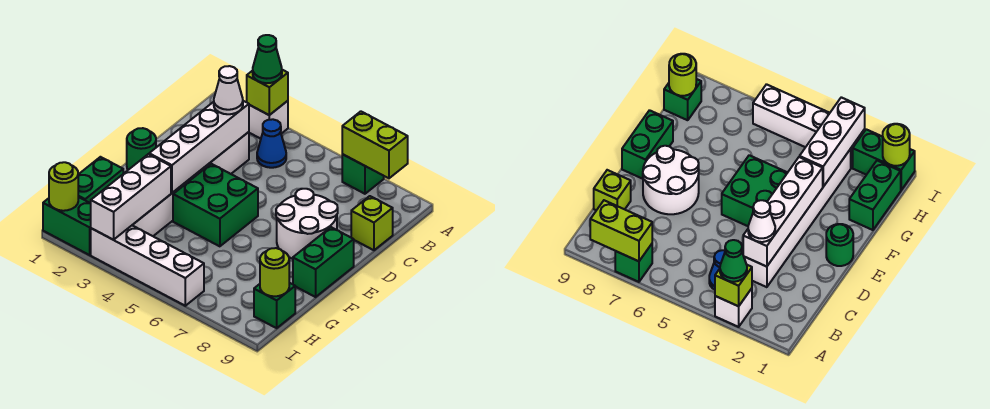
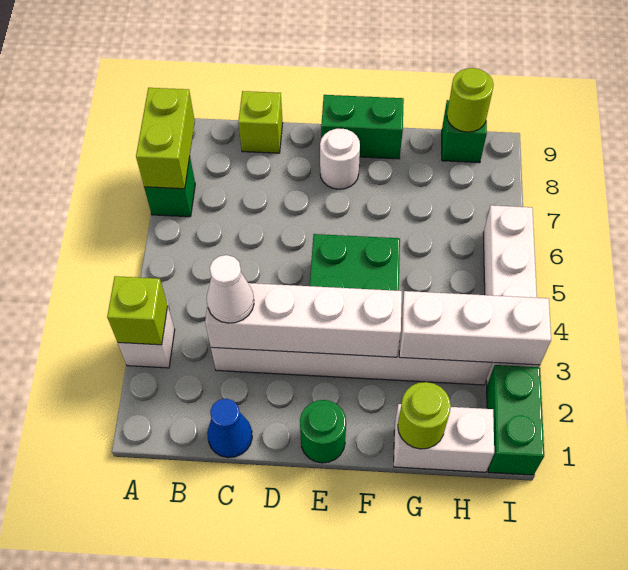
green cone A3 level 3 -> none
blue cone B4 level 1 -> blue cone C1 level 1
white round brick D7:E8 level 1 -> white round brick E8 level 1
green brick G1:H1 level 1 -> white brick G1:H1 level 1
lime round brick I1 level 2 -> lime round brick G1 level 2

